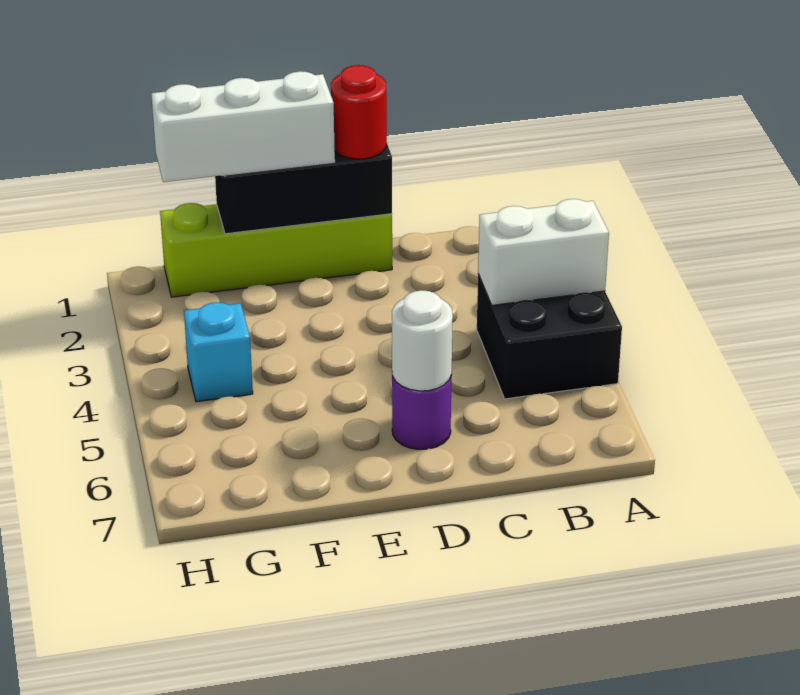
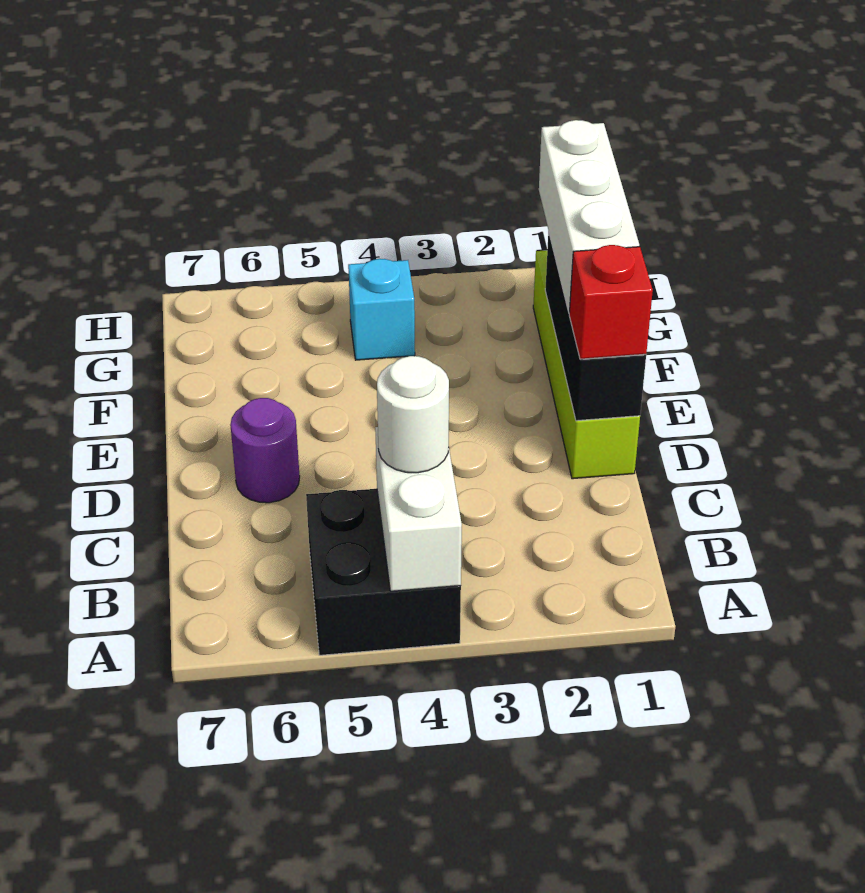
red round brick D1 level 3 -> red brick D1 level 3
white round brick D6 level 2 -> white round brick B4 level 3

